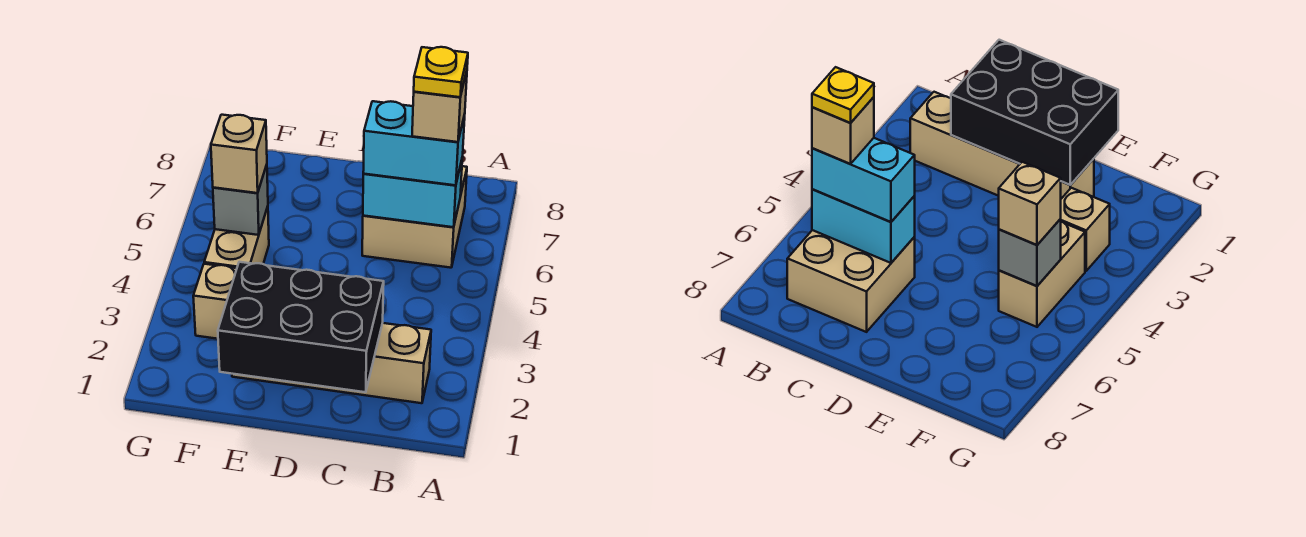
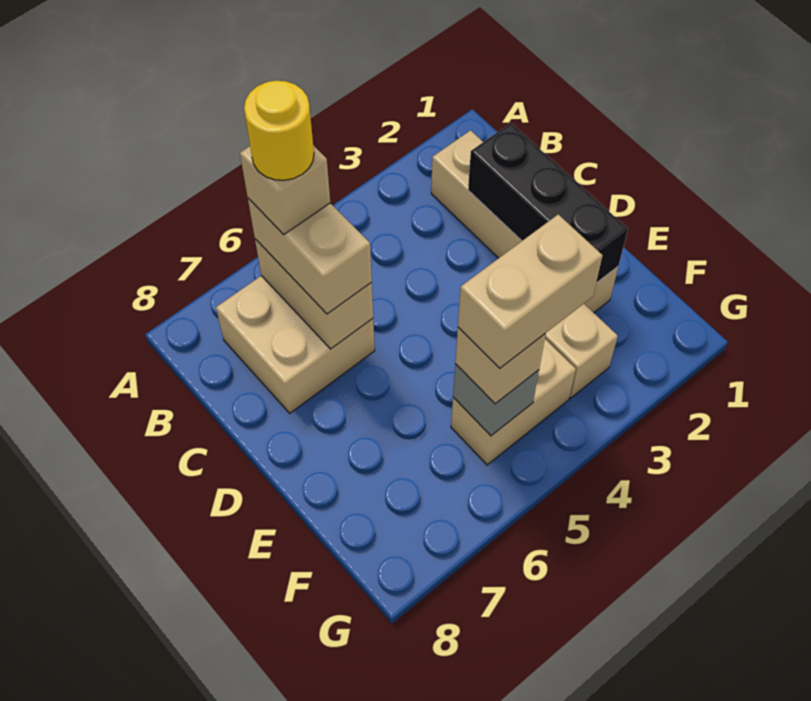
cyan brick B6:C6 level 2 -> tan brick B6:C6 level 2
cyan brick B6:C6 level 3 -> tan brick B6:C6 level 3
yellow plate B6 level 5 -> yellow round brick B6 level 5
black brick C1:E2 level 2 -> black brick C2:E2 level 2
none -> tan brick F4:F5 level 4

